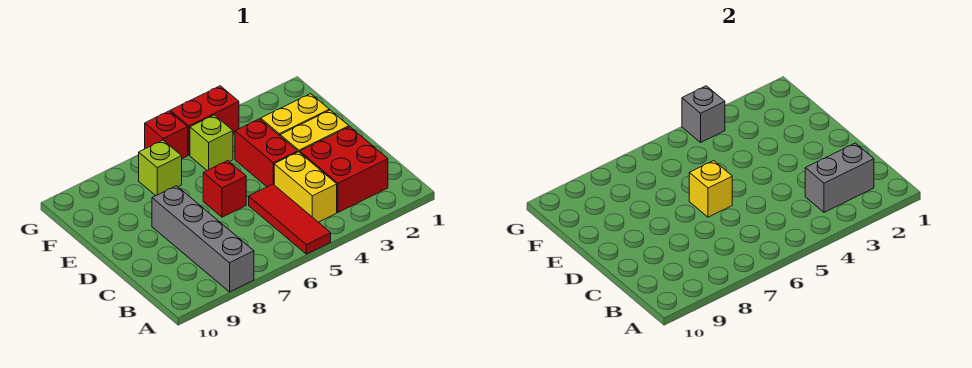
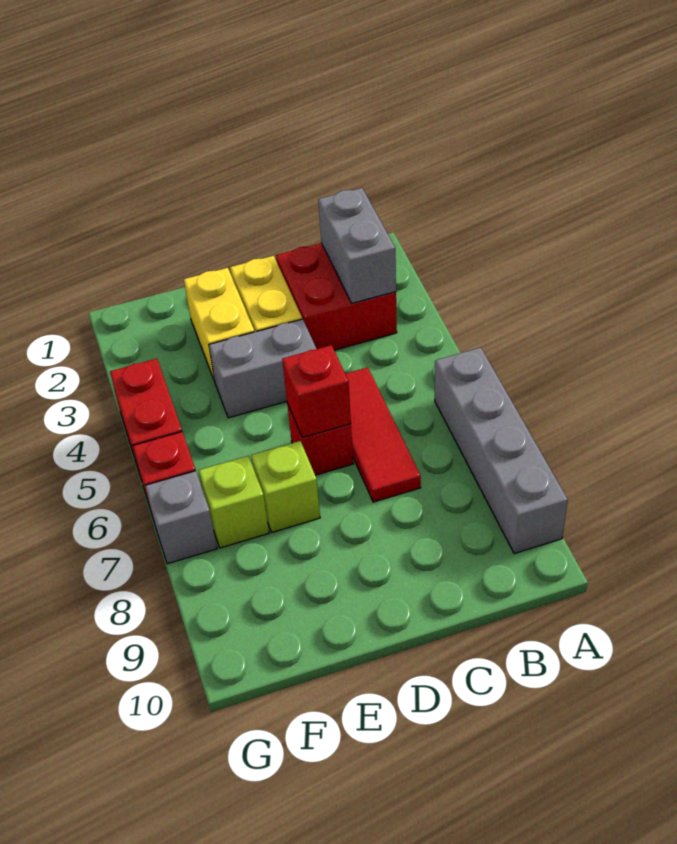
red tile A5:C5 level 1 -> red tile C5:C7 level 1
grey brick A8:D8 level 1 -> grey brick A6:A9 level 1
yellow brick B4:C4 level 1 -> none
red brick D4:E4 level 1 -> grey brick D4:E4 level 1
yellow brick D6 level 2 -> red brick D6 level 2
lime brick F5 level 1 -> lime brick E7 level 1
grey brick G4 level 2 -> grey brick G7 level 1

